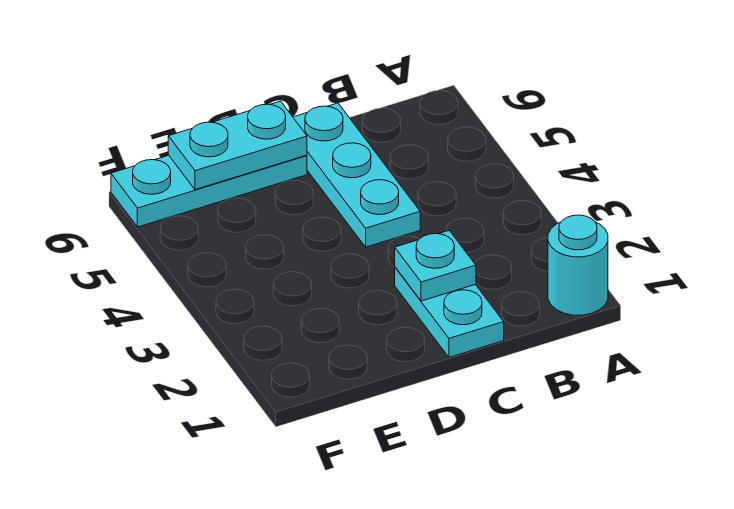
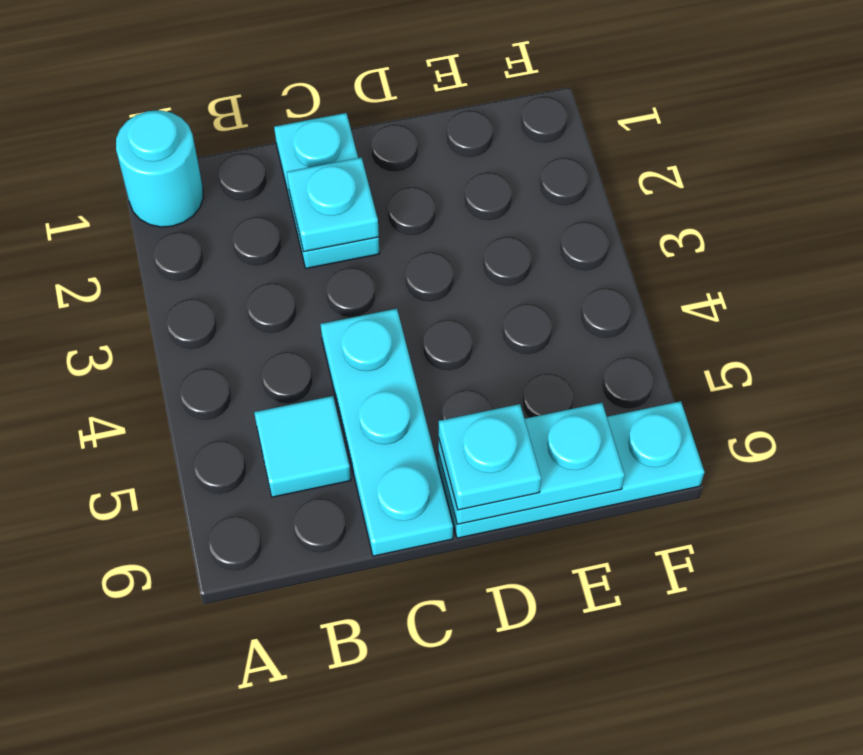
none -> cyan tile B5 level 1
none -> cyan plate D6 level 3

